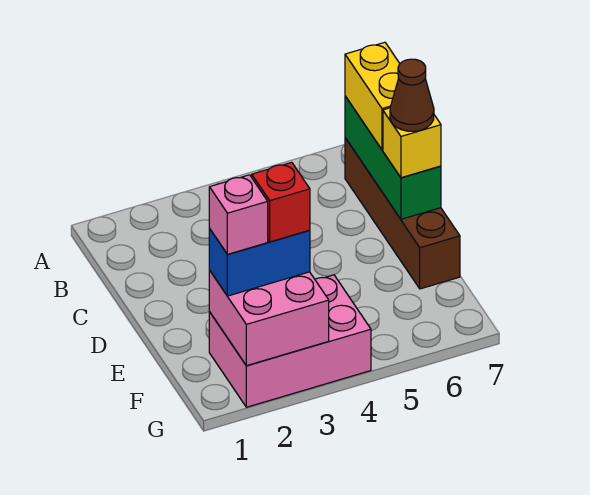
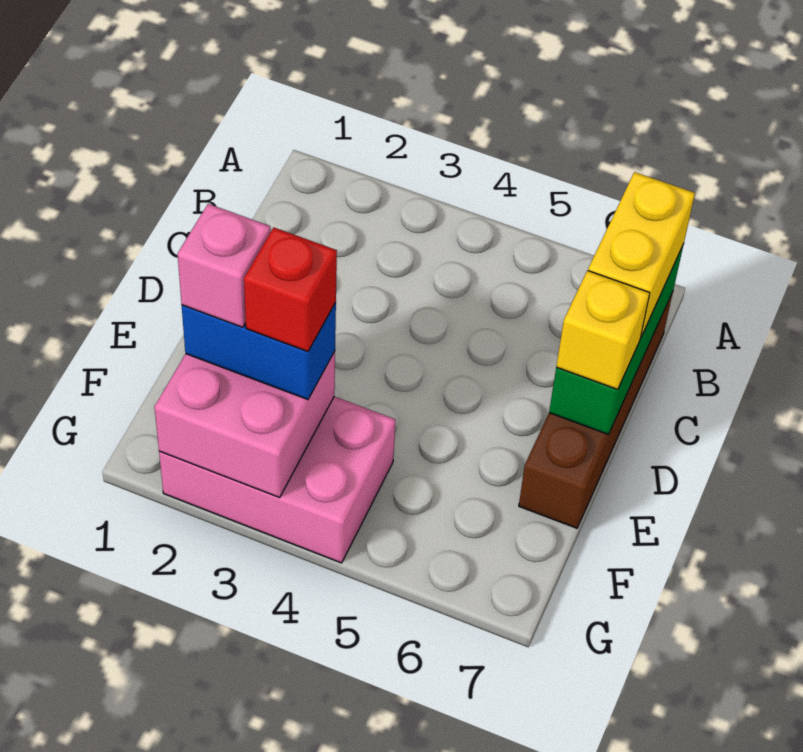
brown cone D7 level 4 -> none

